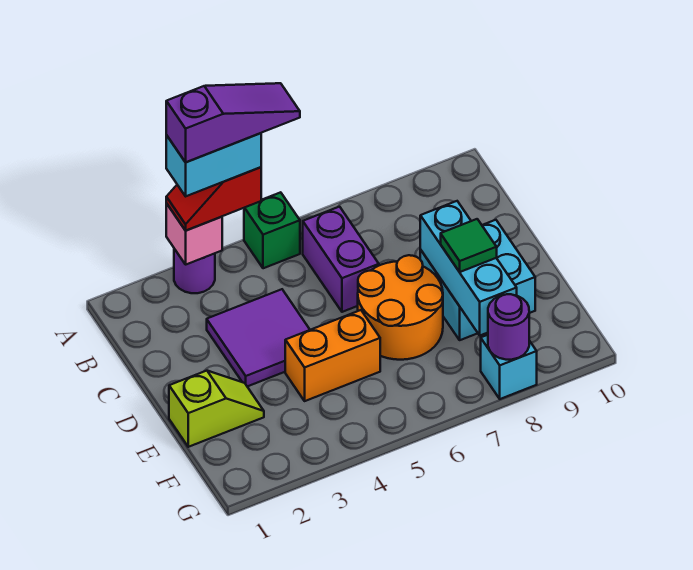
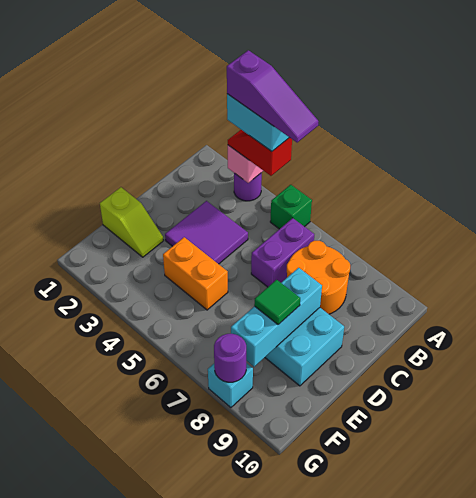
orange round brick D6:E7 level 1 -> orange round brick B7:C8 level 1

